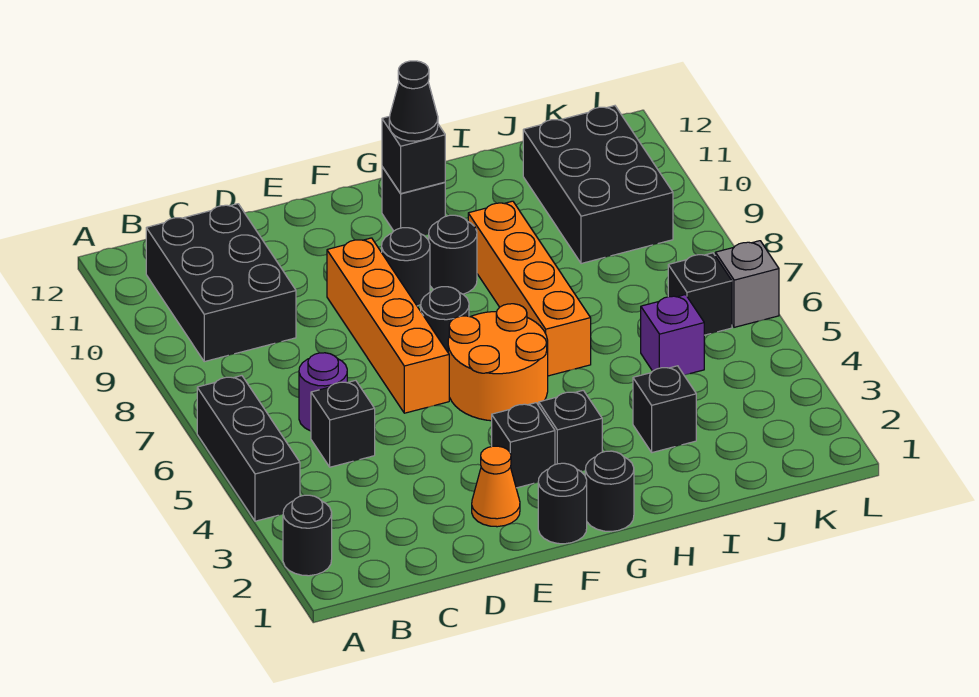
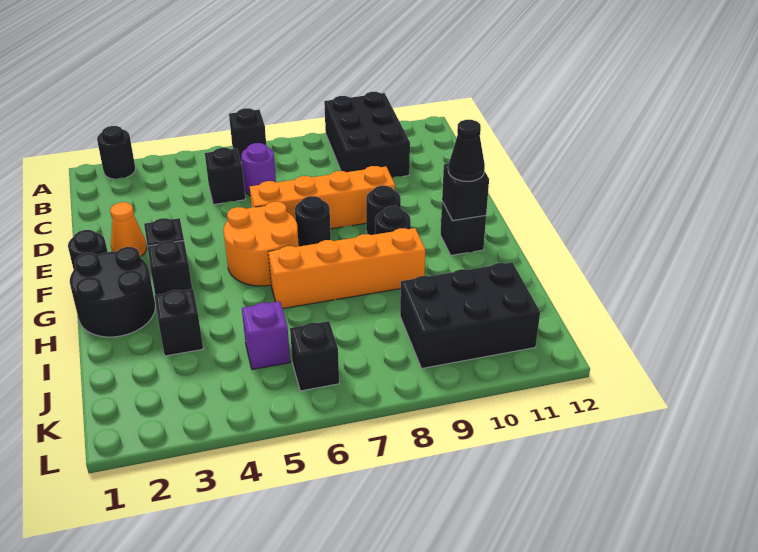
black brick A4:A6 level 1 -> black brick A6 level 1
black brick B9:C11 level 1 -> black brick A9:C10 level 1
black round brick G1 level 1 -> black round brick G1:H2 level 1
grey brick L6 level 1 -> none

